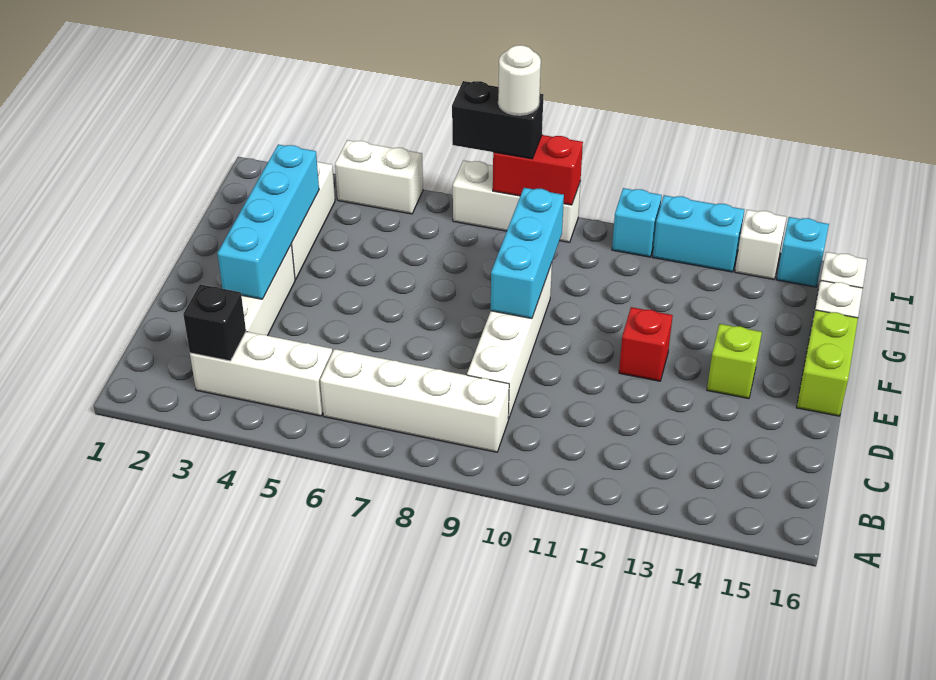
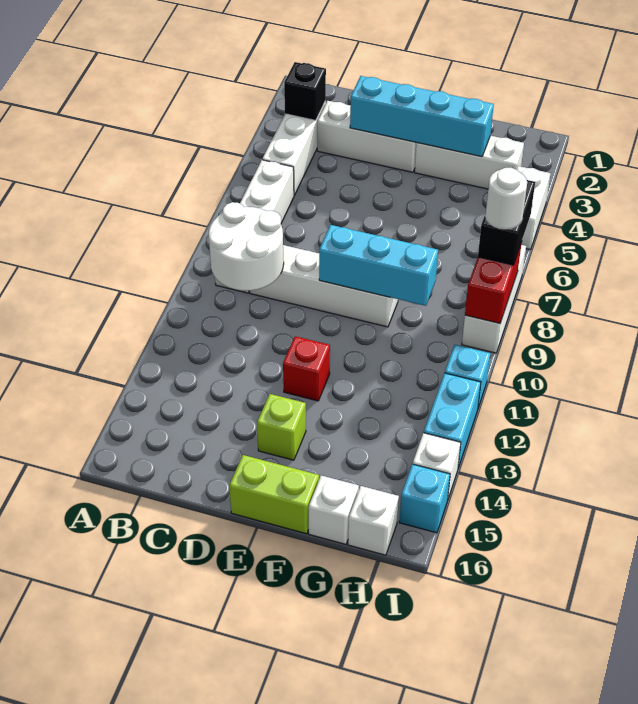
none -> white round brick B9:C10 level 2

